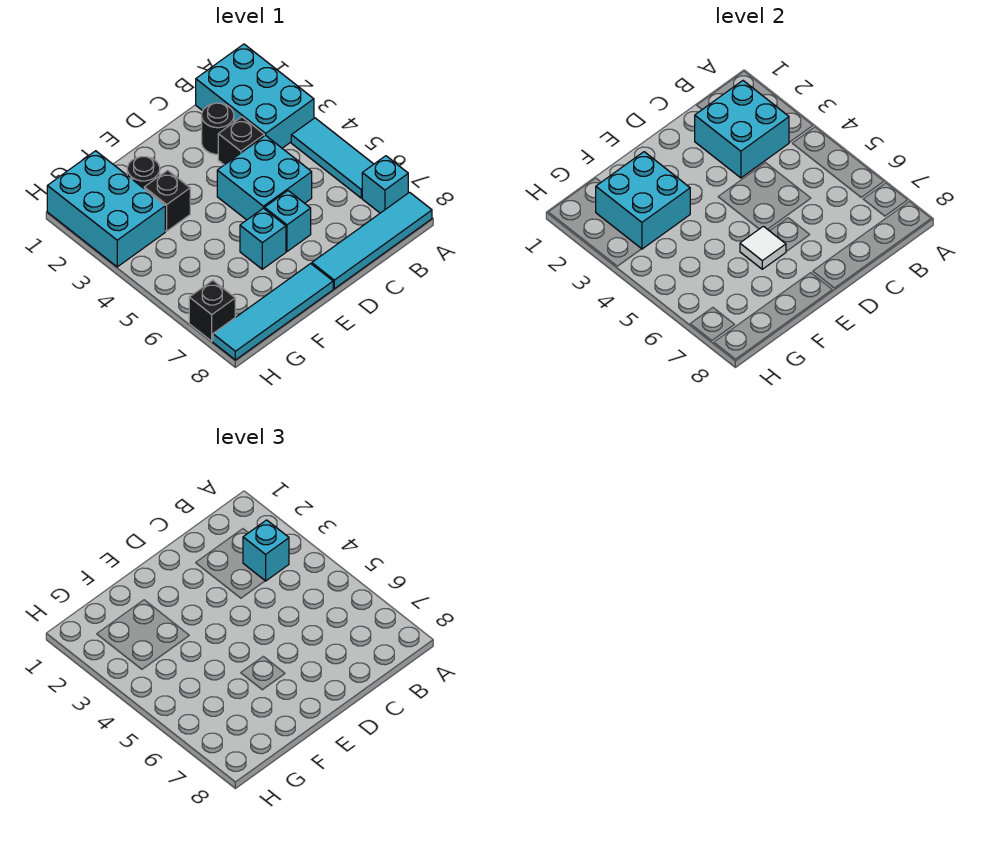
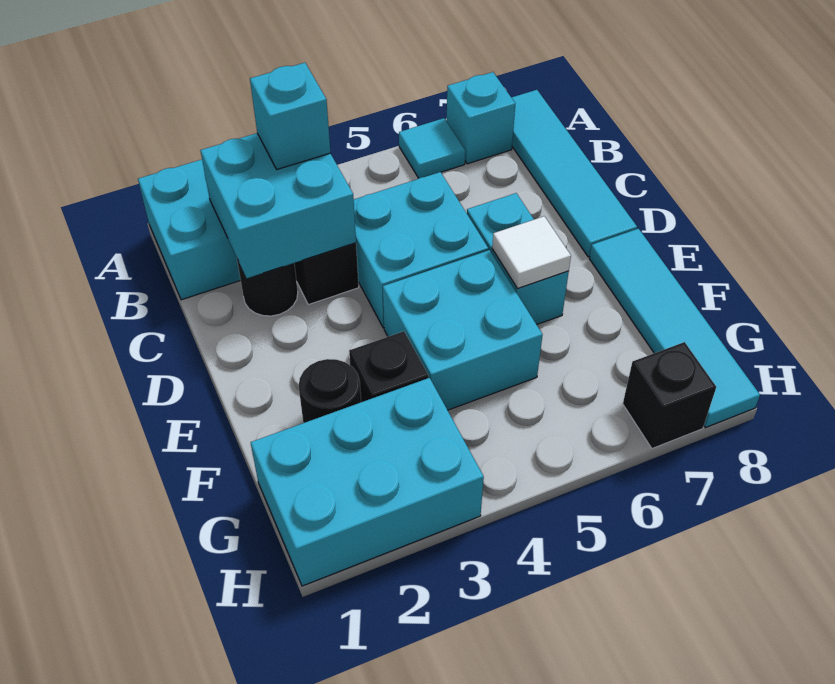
cyan tile A4:A6 level 1 -> cyan tile A6 level 1
cyan brick F2:G3 level 2 -> cyan brick E4:F5 level 1

